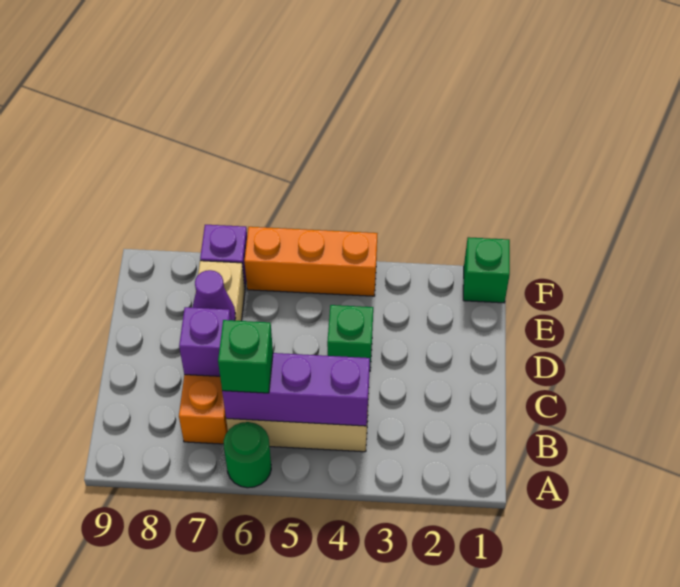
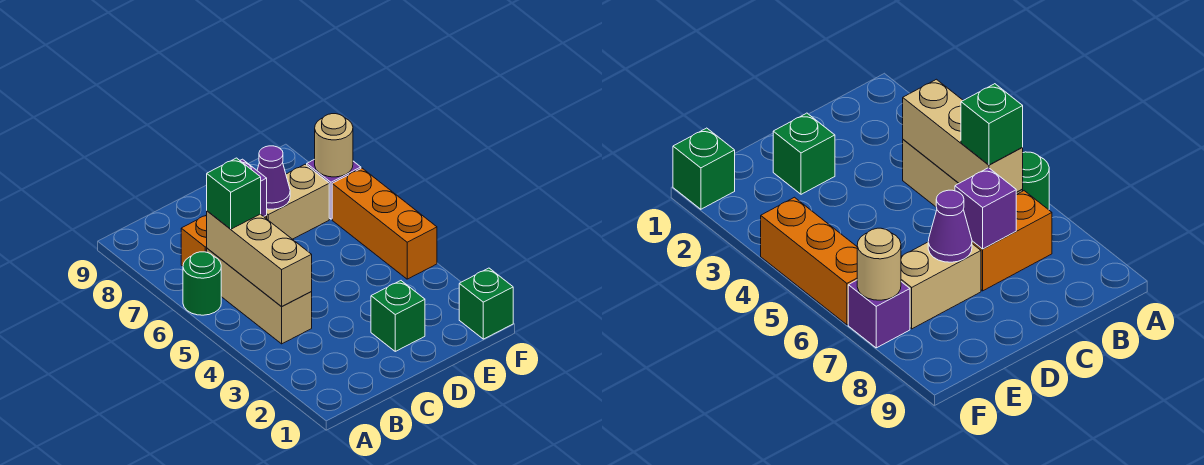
purple brick B4:B6 level 2 -> tan brick B4:B6 level 2
green brick D4 level 1 -> green brick D2 level 1
none -> tan round brick F7 level 2

